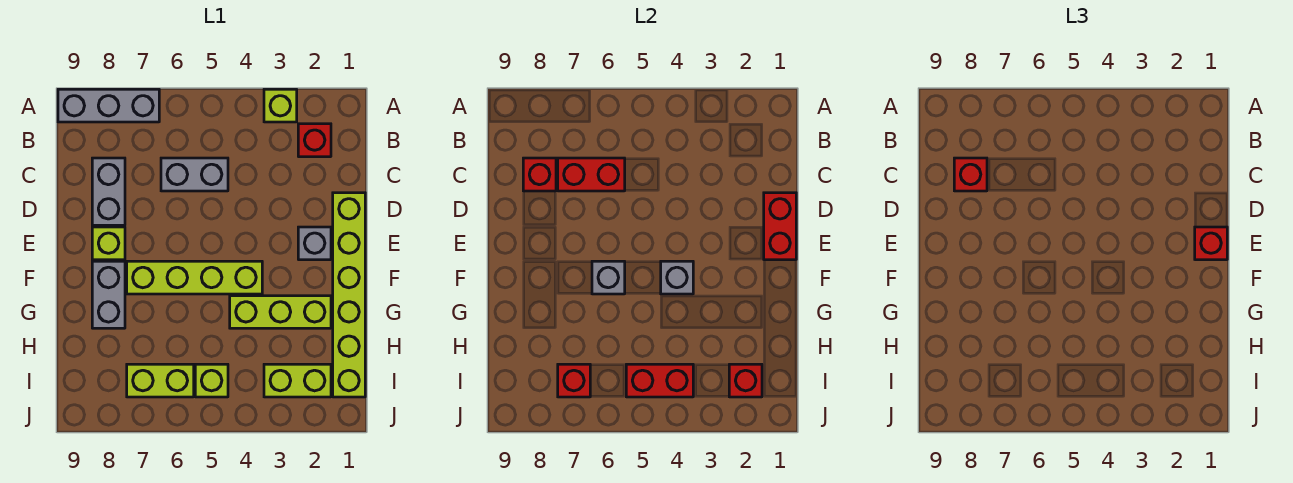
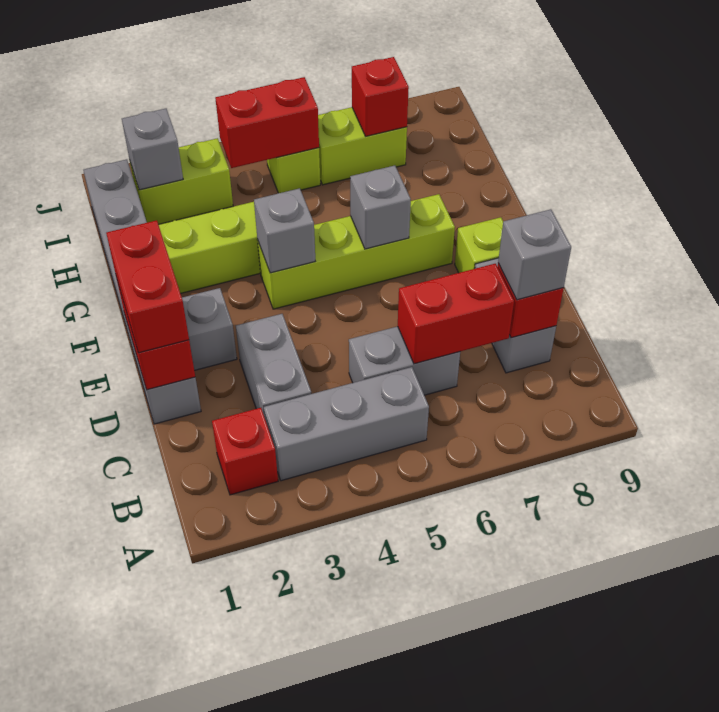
lime brick A3 level 1 -> none
grey brick A7:A9 level 1 -> grey brick B3:B5 level 1
red brick C8 level 3 -> grey brick C8 level 3
lime brick D1:I1 level 1 -> grey brick D1:I1 level 1
red brick E1 level 3 -> red brick D1:E1 level 3
grey brick F8:G8 level 1 -> grey brick C3:D3 level 1
red brick I2 level 2 -> grey brick I2 level 2

